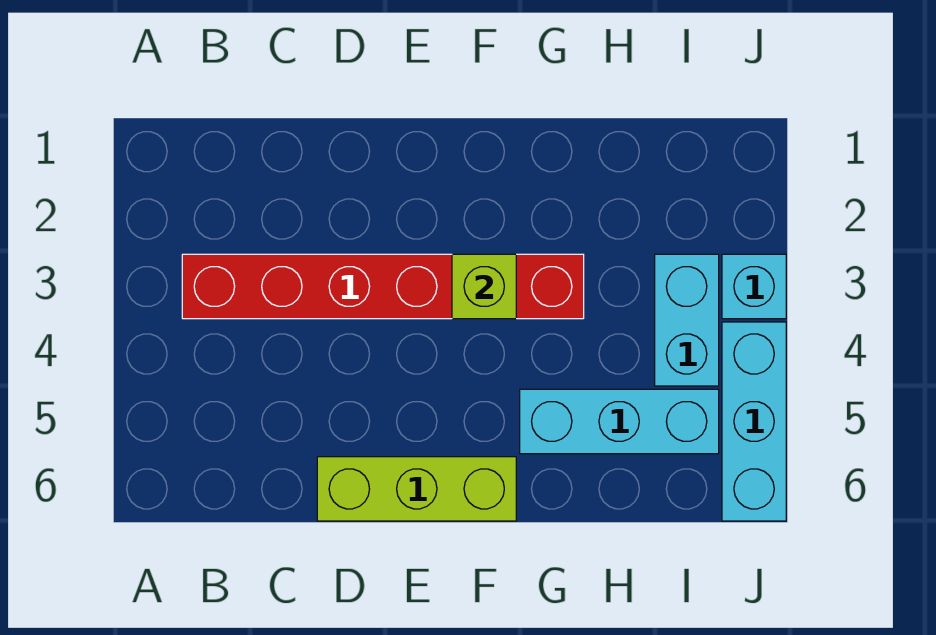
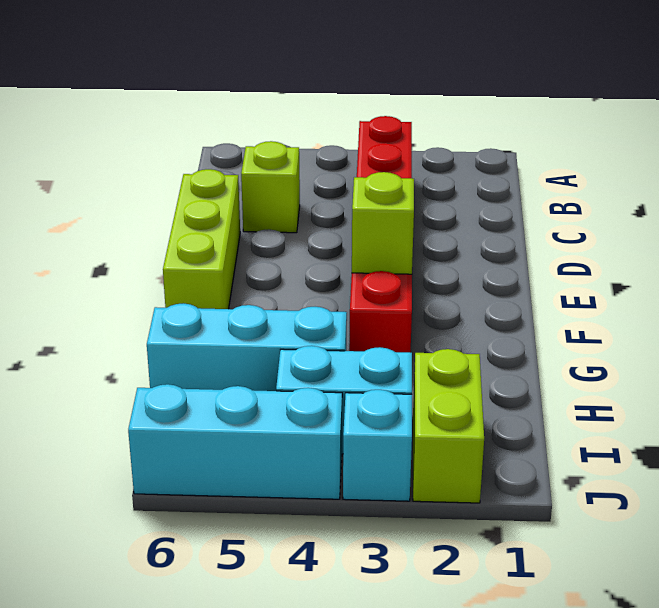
none -> lime brick C5 level 1
cyan brick G5:I5 level 1 -> cyan brick H4:H6 level 1
none -> lime brick I2:J2 level 1

